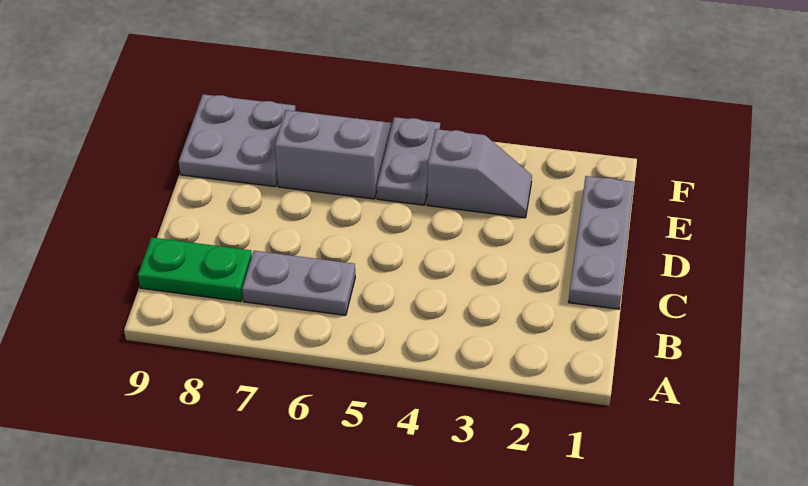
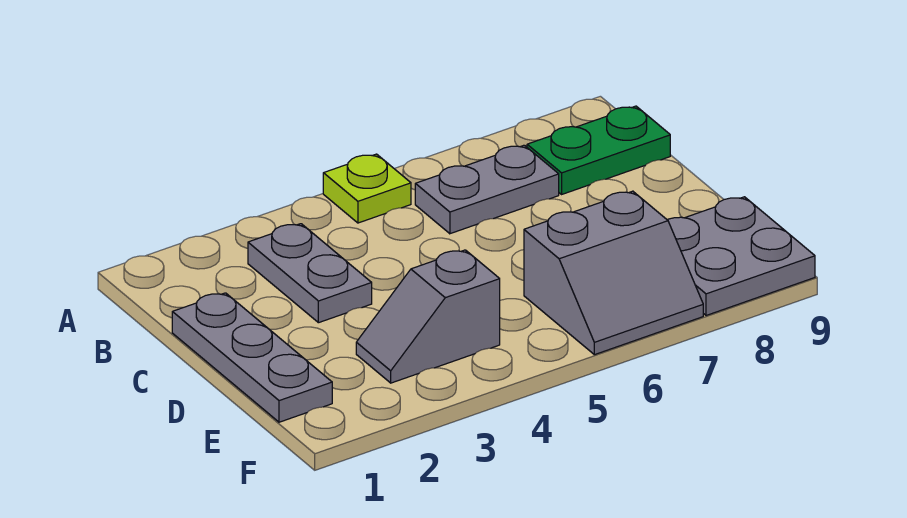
none -> lime plate A5 level 1
grey plate E5:F5 level 1 -> grey plate B3:C3 level 1

